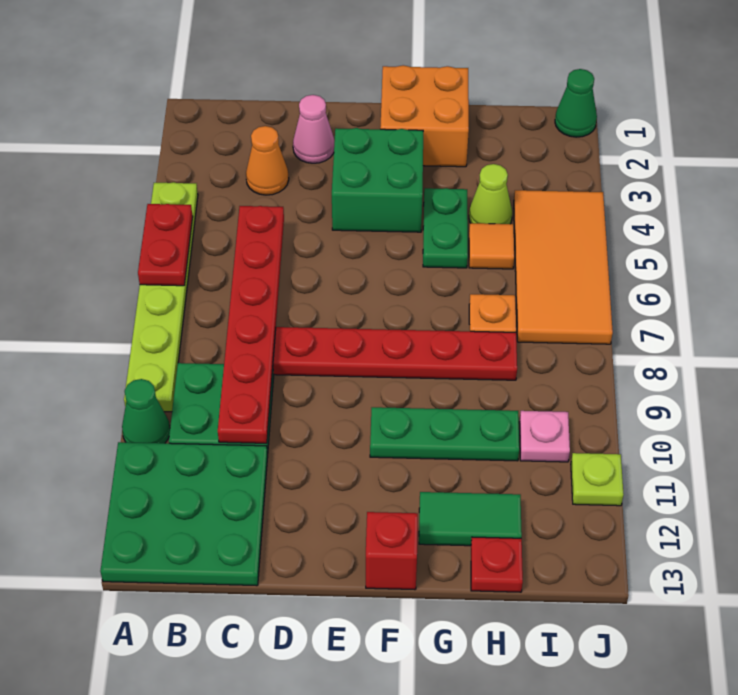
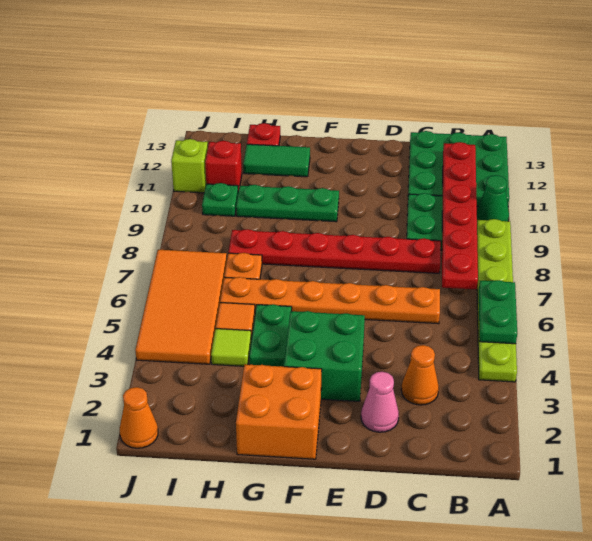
red plate A5:A6 level 2 -> green plate A5:A6 level 2
red plate C5:C10 level 2 -> red plate B7:B12 level 2
none -> orange plate C6:H6 level 1
red brick F13 level 1 -> red brick I11 level 1
lime cone H4 level 1 -> lime tile H4 level 1
pink plate I10 level 1 -> green plate I10 level 1
green cone J1 level 1 -> orange cone J1 level 1
lime plate J11 level 1 -> lime brick J11 level 1

